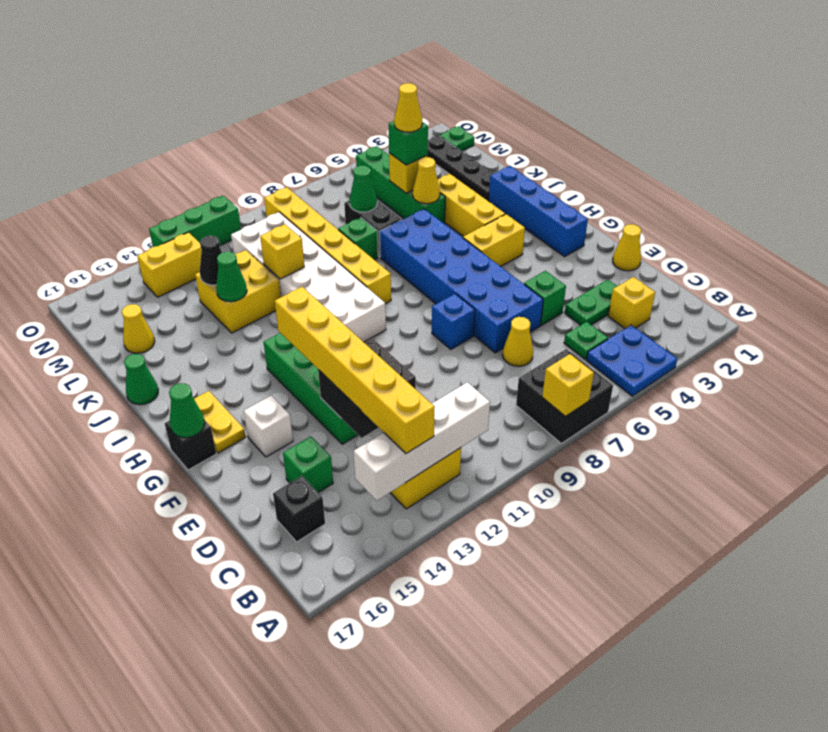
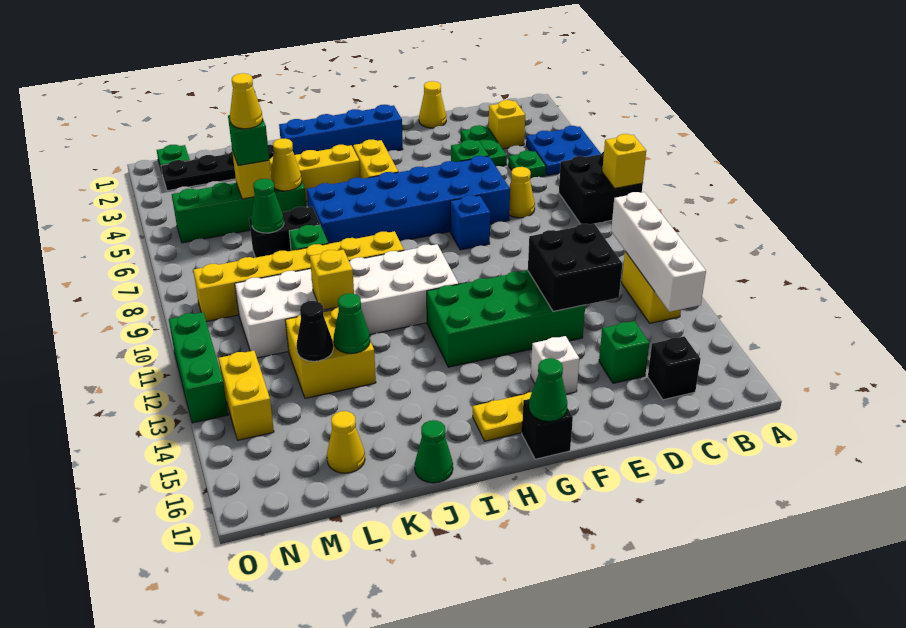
yellow brick B13:G13 level 3 -> none

